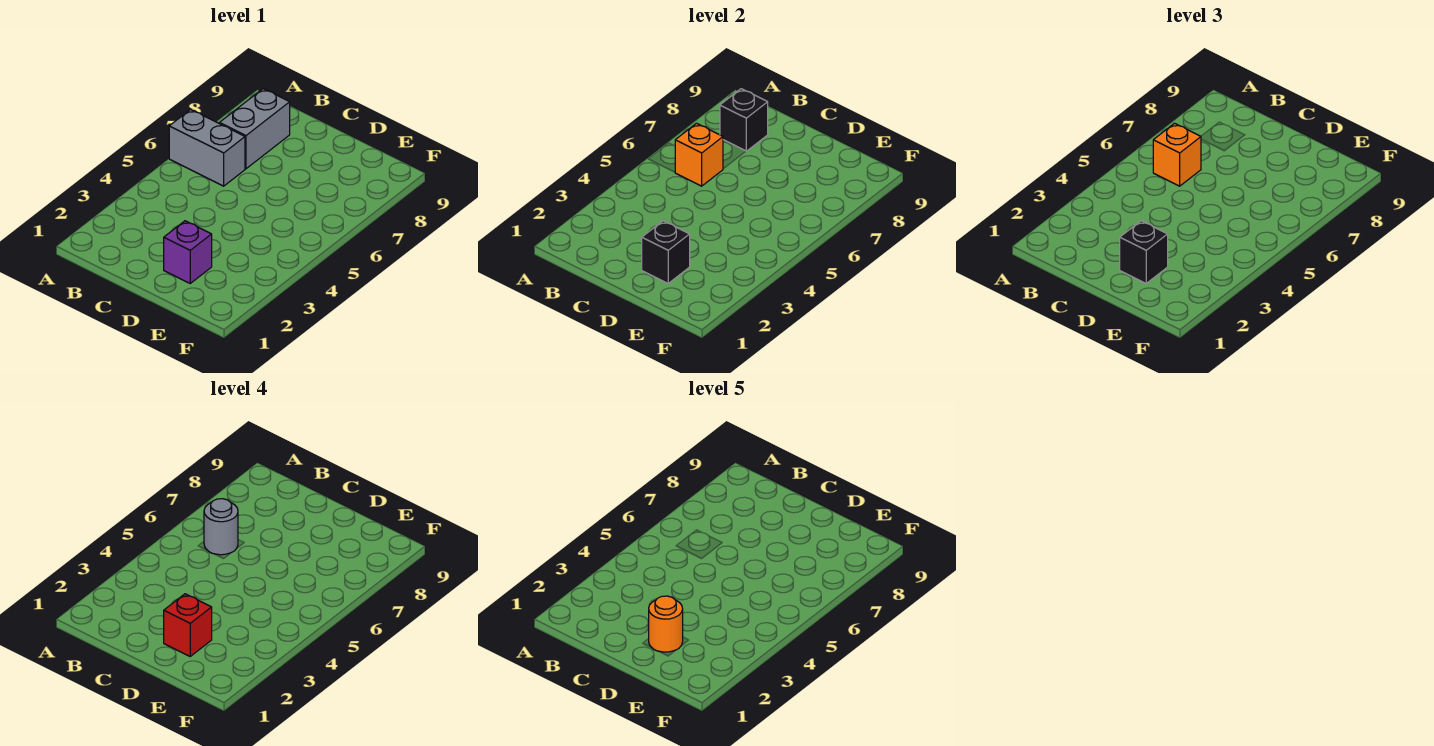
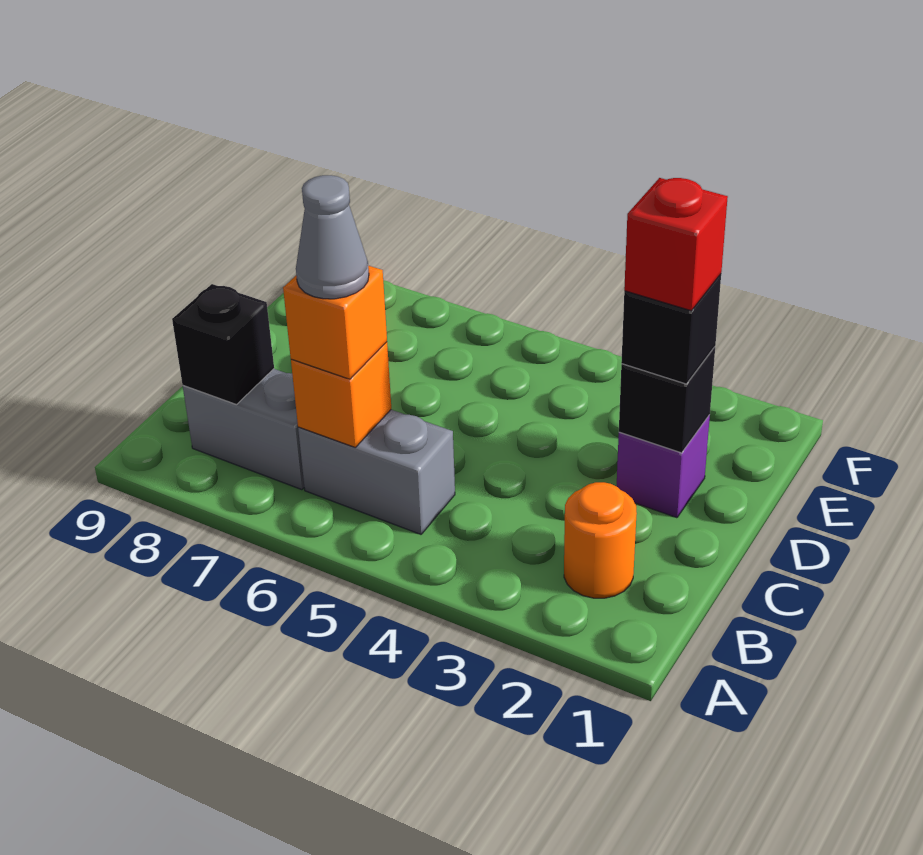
grey brick A6:B6 level 1 -> grey brick B5:B6 level 1
grey round brick B6 level 4 -> grey cone B6 level 4
orange round brick D2 level 5 -> orange round brick B2 level 1

